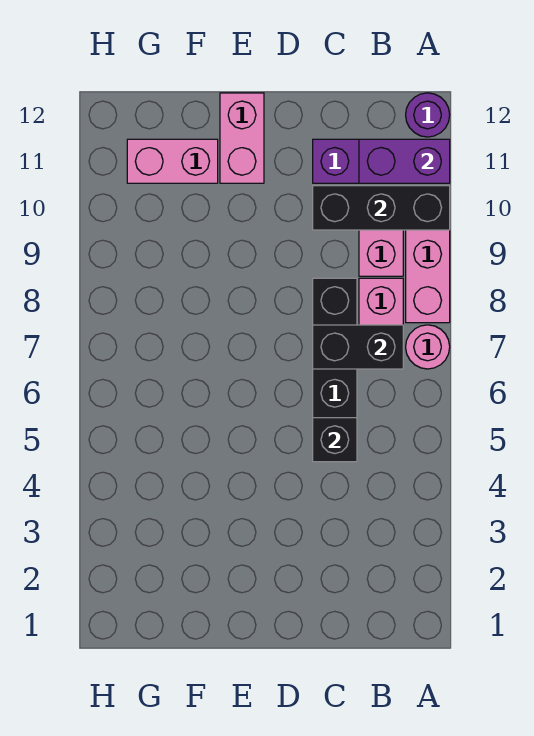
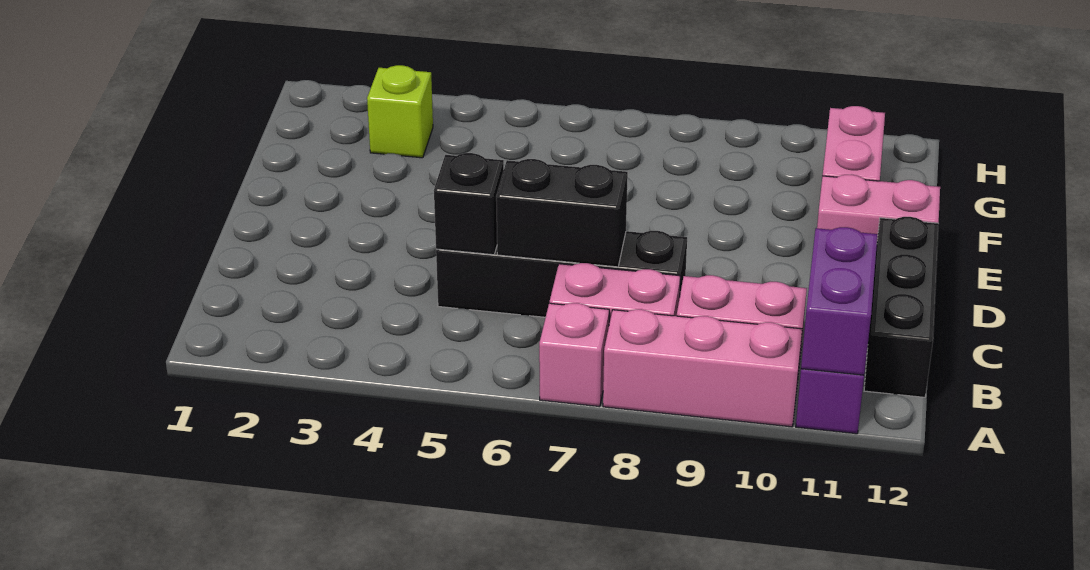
pink round brick A7 level 1 -> pink brick A7 level 1
black brick A10:C10 level 2 -> black brick B12:D12 level 1
purple round brick A12 level 1 -> none
black brick B7:C7 level 2 -> black brick C6:C7 level 2
none -> lime brick G3 level 1

